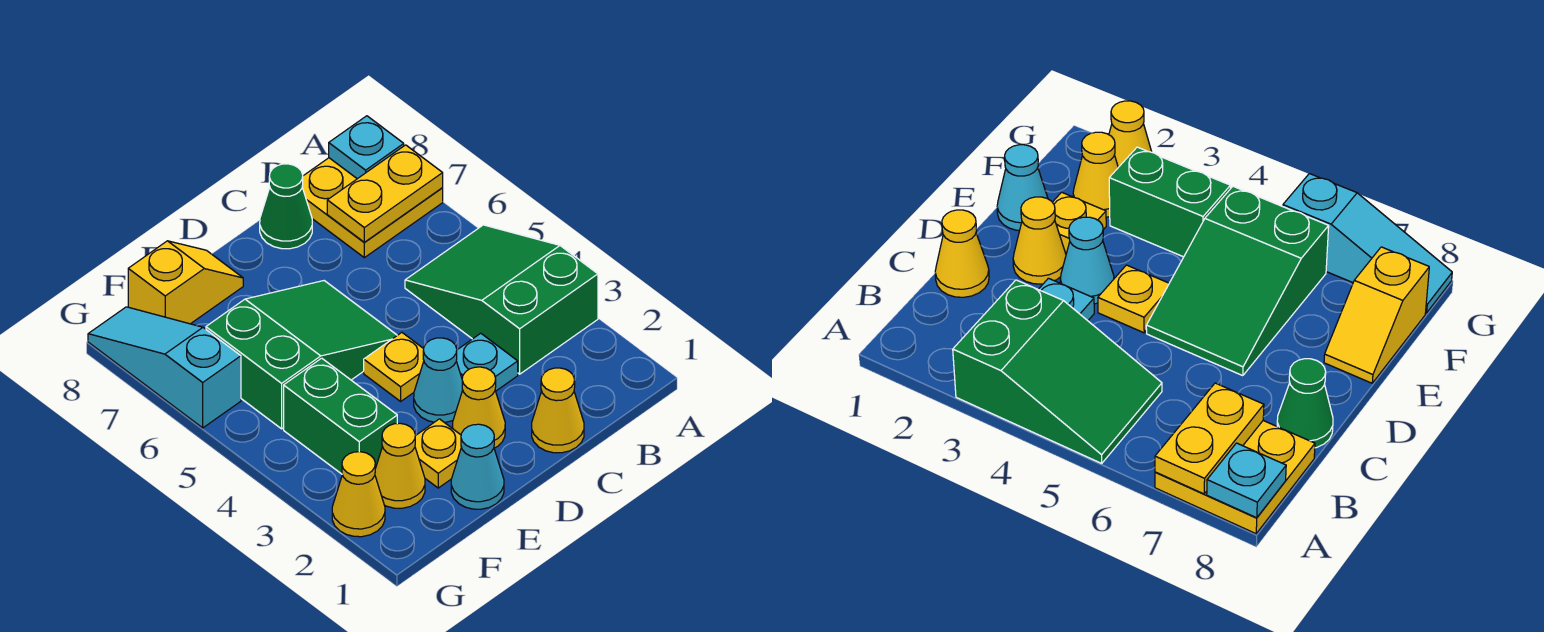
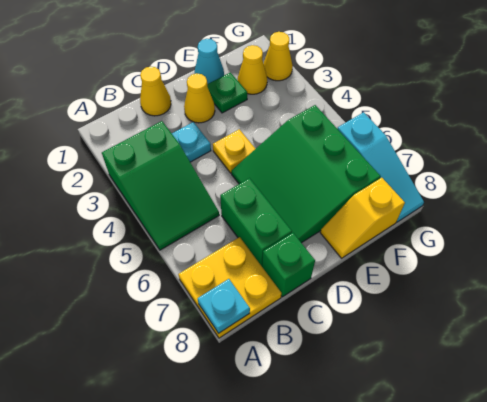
yellow plate A7:B7 level 2 -> none
green cone C8 level 1 -> green brick C8 level 1
cyan cone D3 level 1 -> none
green slope D5:F6 level 1 top F -> green slope D5:F7 level 1 top F
yellow plate E2 level 1 -> green plate E2 level 1
green brick F3:F4 level 1 -> green brick C6:C7 level 1

